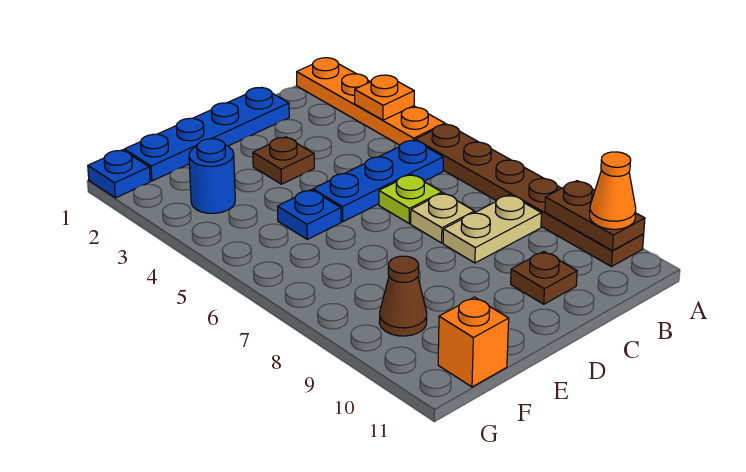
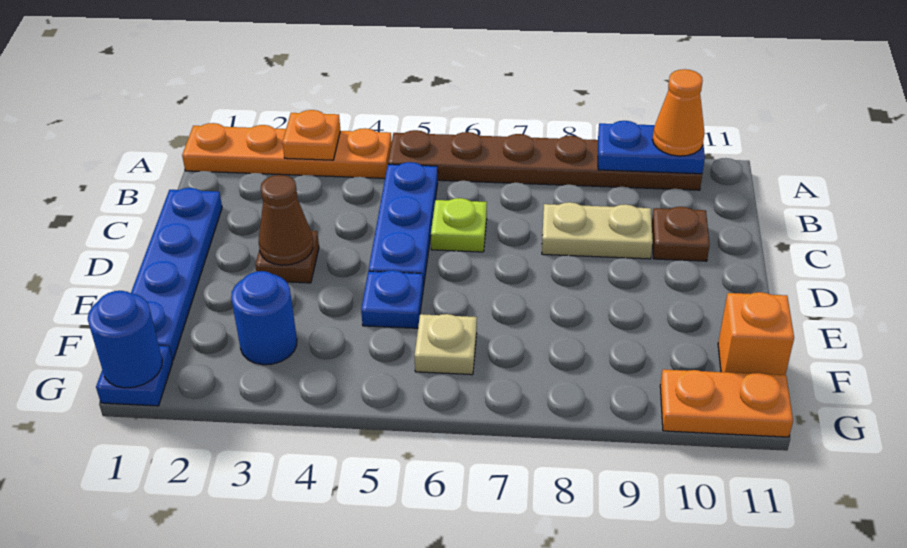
brown plate A9:A10 level 2 -> blue plate A9:A10 level 2
tan plate B8:C8 level 1 -> tan plate C8:C9 level 1
tan plate C7 level 1 -> tan plate F6 level 1
brown cone F9 level 1 -> brown cone D3 level 2
none -> blue round brick G1 level 2
none -> orange plate G10:G11 level 1

